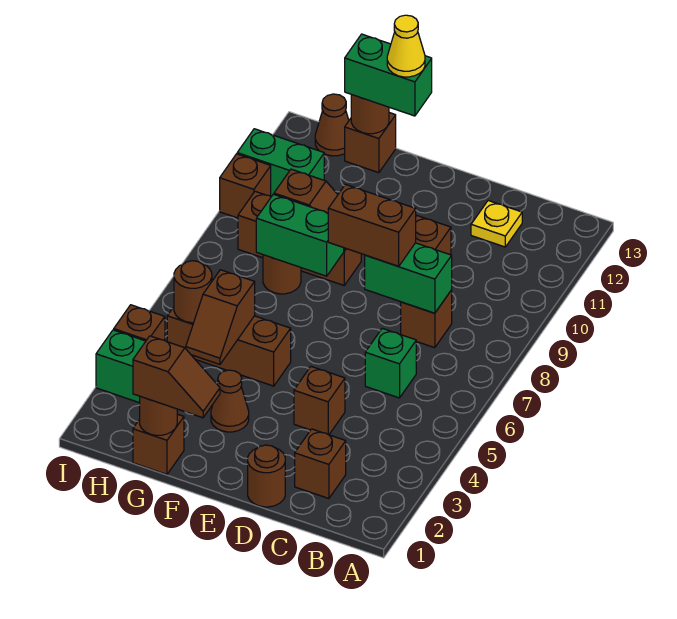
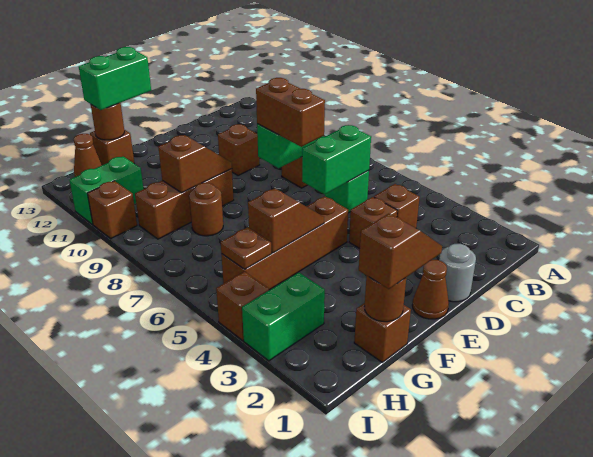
brown brick C2 level 1 -> brown brick C4 level 1
yellow plate C12 level 1 -> none
brown round brick D1 level 1 -> grey round brick D1 level 1
brown brick D8:E8 level 3 -> brown brick D7:D8 level 3
brown cone F3 level 1 -> brown cone E1 level 1
brown brick F5:H5 level 1 -> brown brick E5:H5 level 1
green brick F8:G8 level 2 -> green brick C6:D6 level 2
yellow cone F13 level 4 -> none
brown slope G4:G5 level 2 top 5 -> brown slope F5:G5 level 2 top G
brown round brick H5 level 2 -> brown plate H5 level 2

